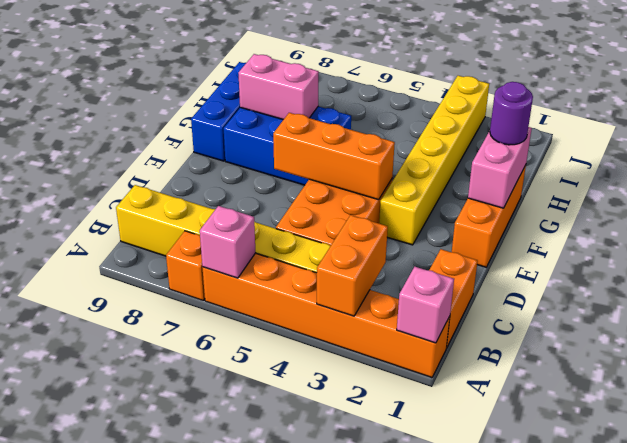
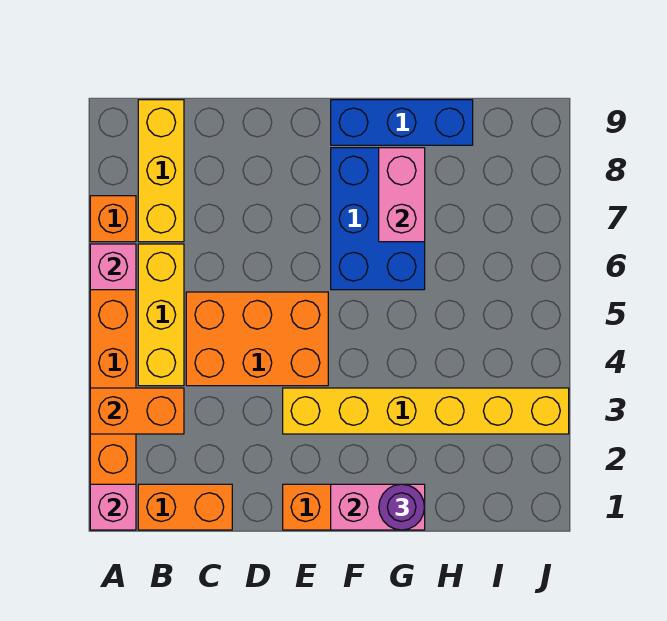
orange brick E4:E6 level 2 -> none

